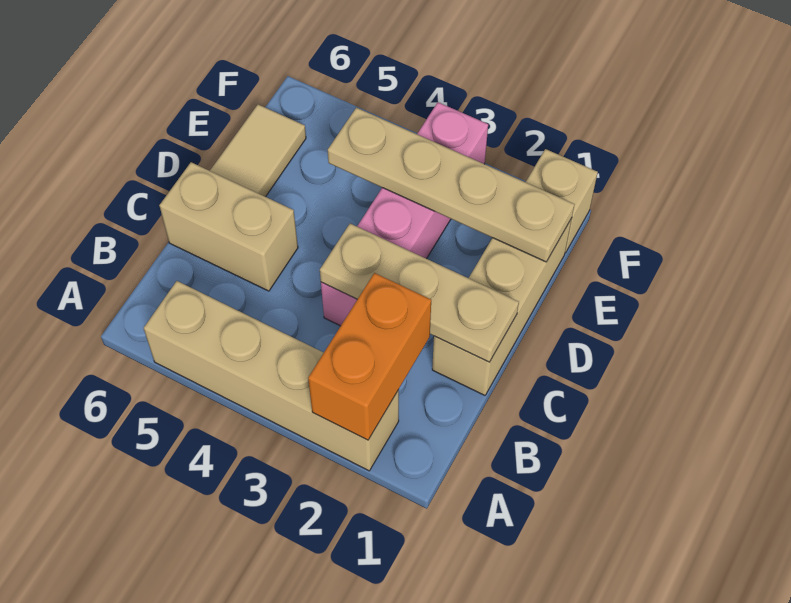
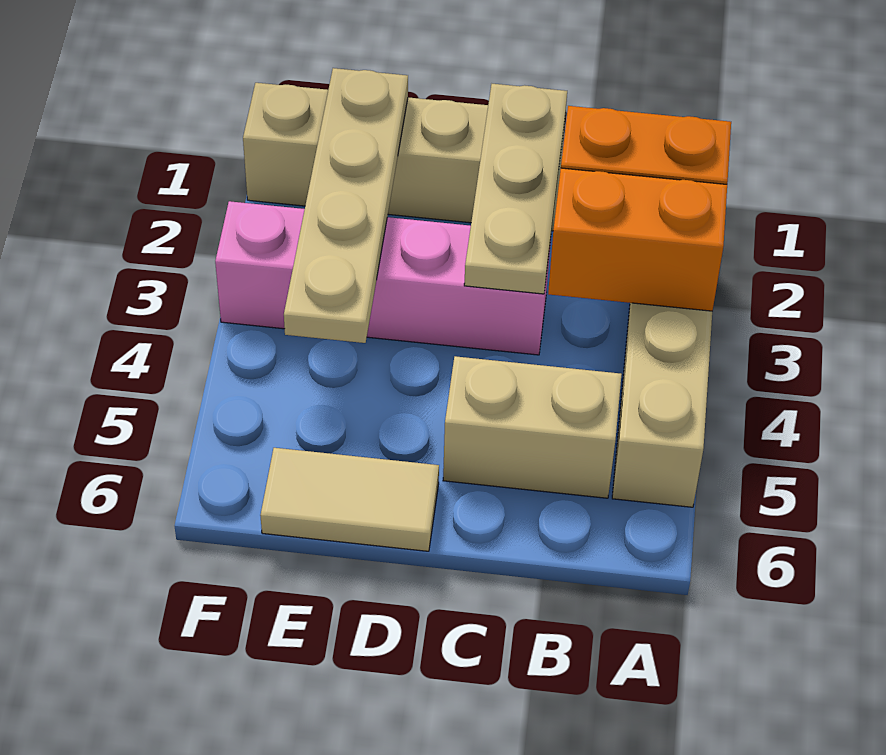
none -> orange brick A3:B3 level 2
tan brick C5:C6 level 1 -> tan brick B5:C5 level 1

